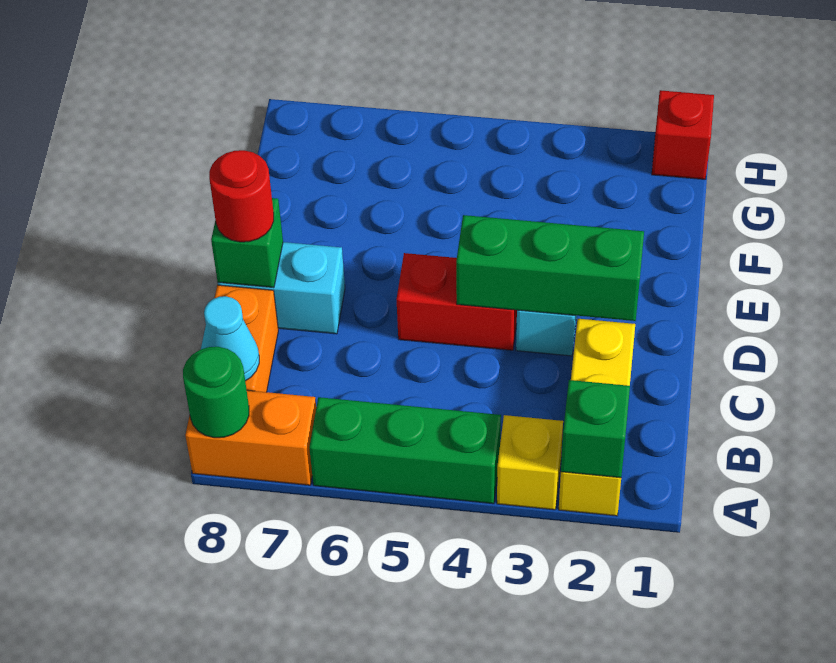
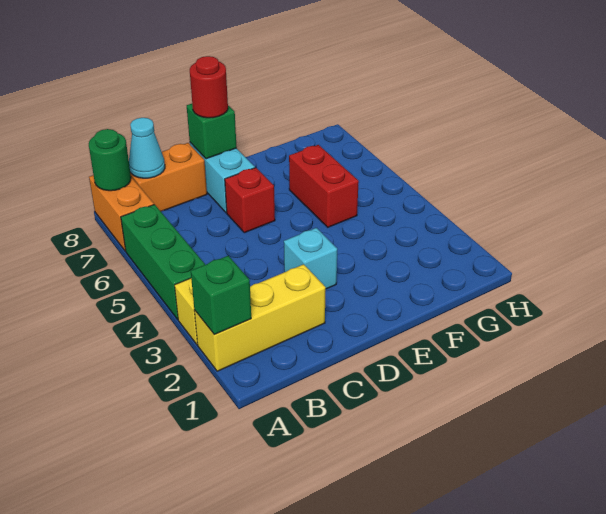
green brick D2:D4 level 2 -> none
red brick D4:D5 level 1 -> red brick F5:F6 level 1
red brick H1 level 1 -> red brick D6 level 1

